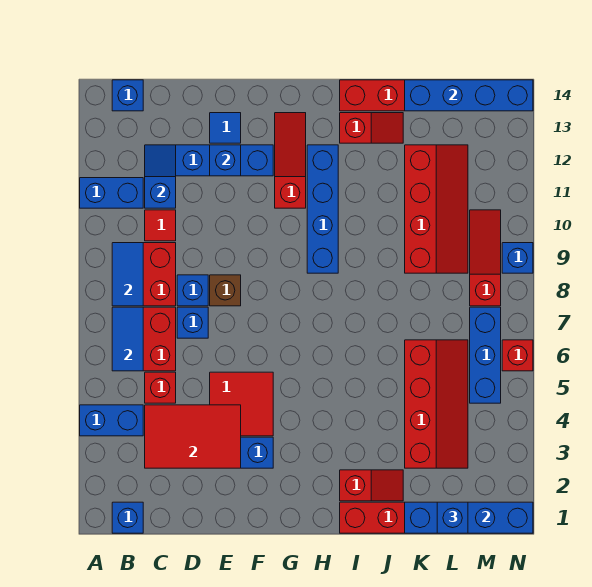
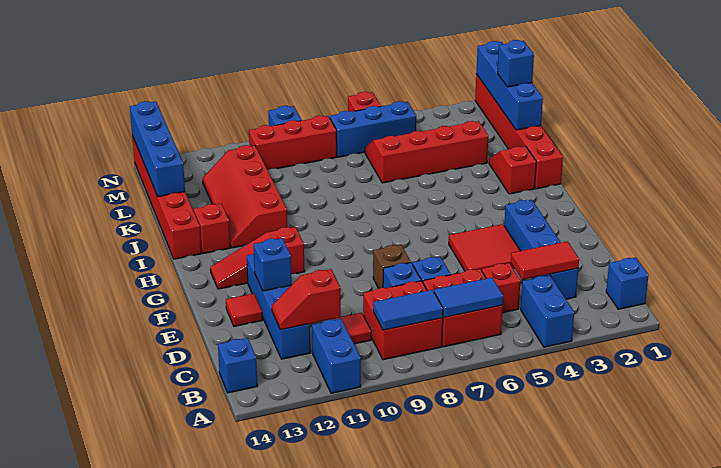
red tile C3:E4 level 2 -> red tile C3:C4 level 2
blue slope C11:C12 level 2 top 11 -> red slope C11:C12 level 2 top 11
blue tile E13 level 1 -> red tile E13 level 1
blue brick H9:H12 level 1 -> none
red slope K9:L12 level 1 top K -> red slope I11:L12 level 1 top 11
red slope M8:M10 level 1 top 8 -> red brick M8:M10 level 1

